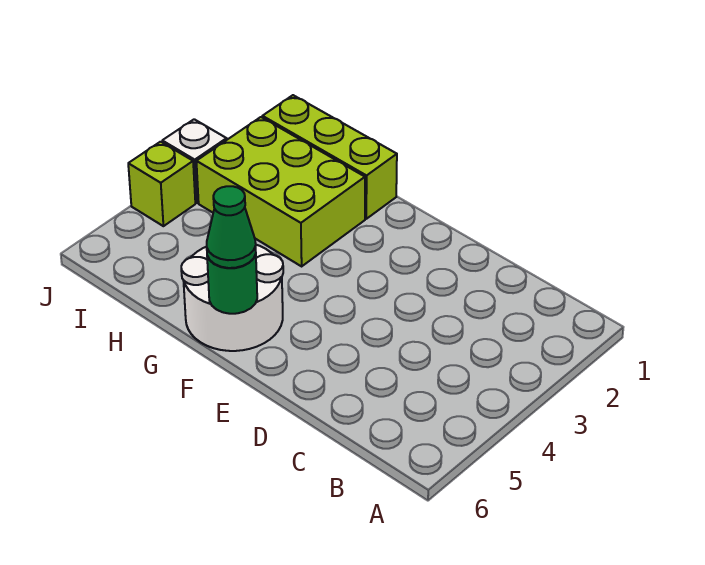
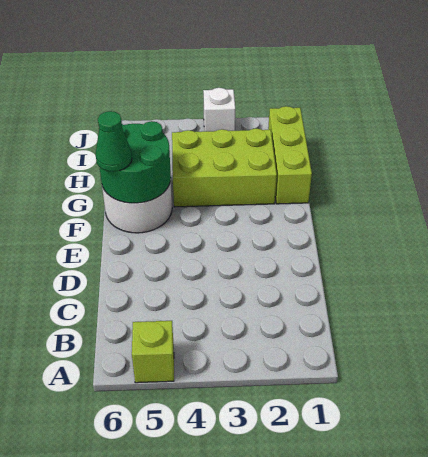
green round brick F6 level 2 -> green round brick F5:G6 level 2
lime brick G2:I3 level 1 -> lime brick G2:H4 level 1
lime brick J4 level 1 -> lime brick A5 level 1

